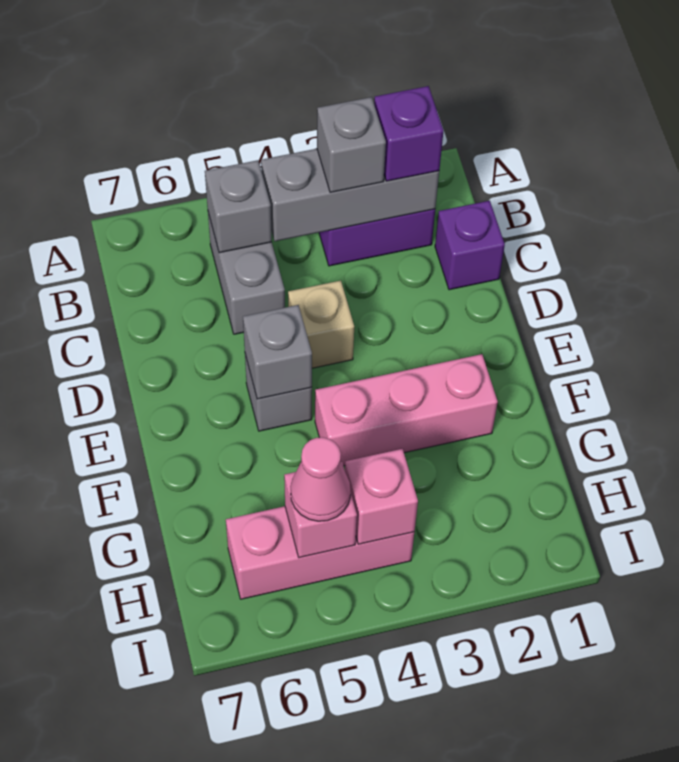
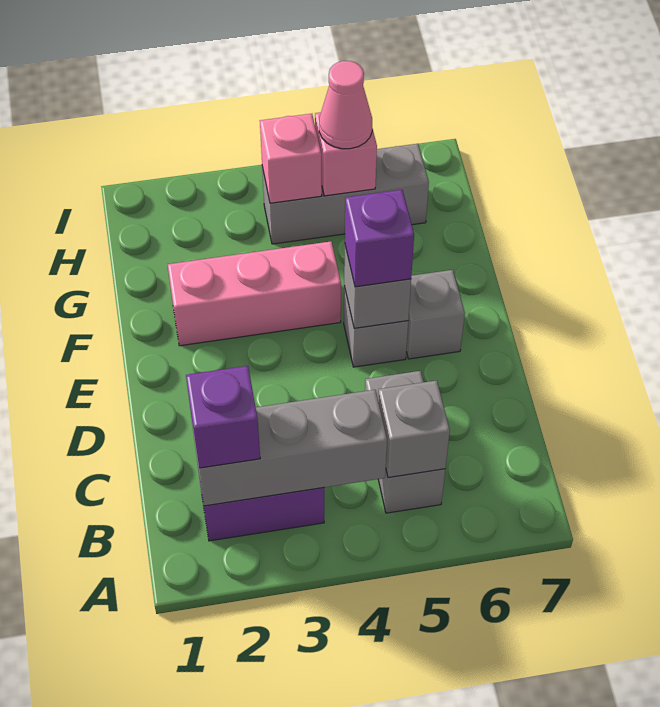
grey brick B3 level 3 -> grey brick E6 level 1
purple brick C1 level 1 -> purple brick E5 level 3
tan brick D4 level 1 -> none
pink brick H4:H6 level 1 -> grey brick H4:H6 level 1

